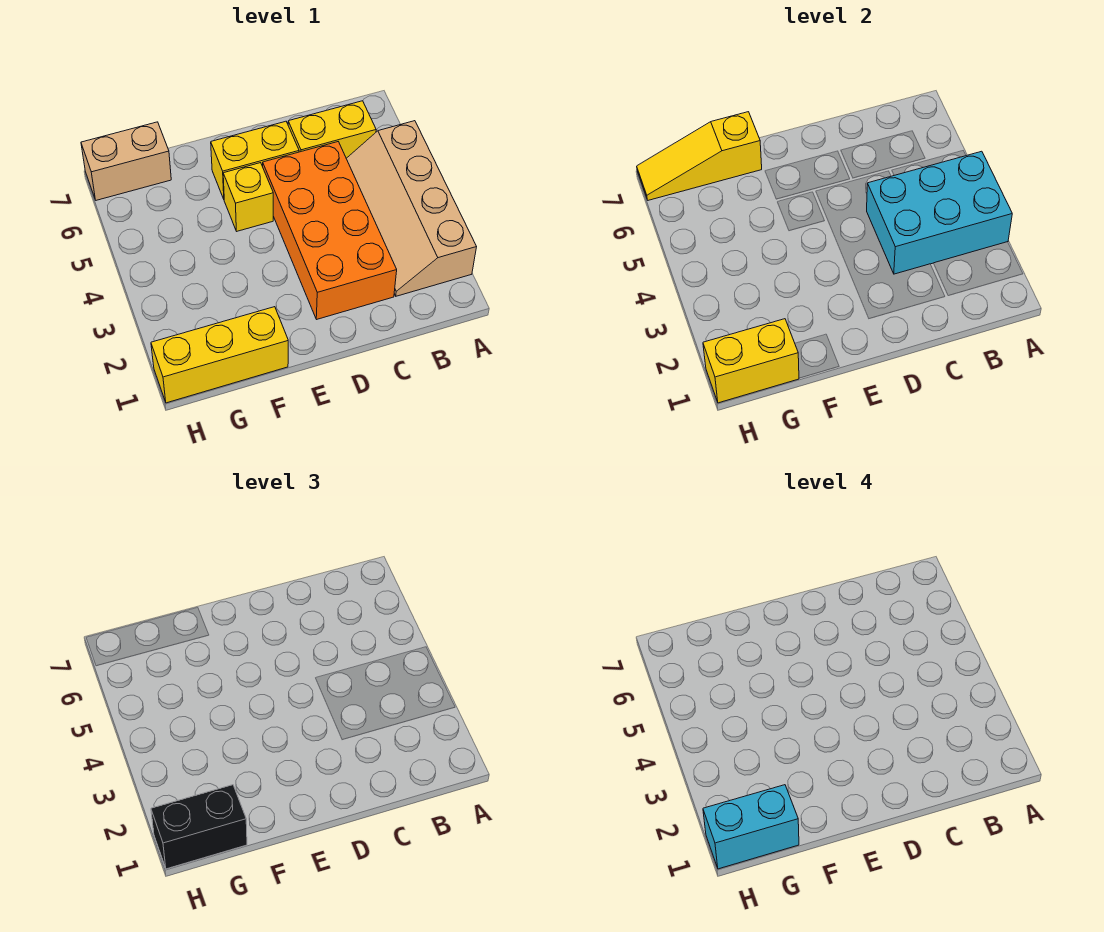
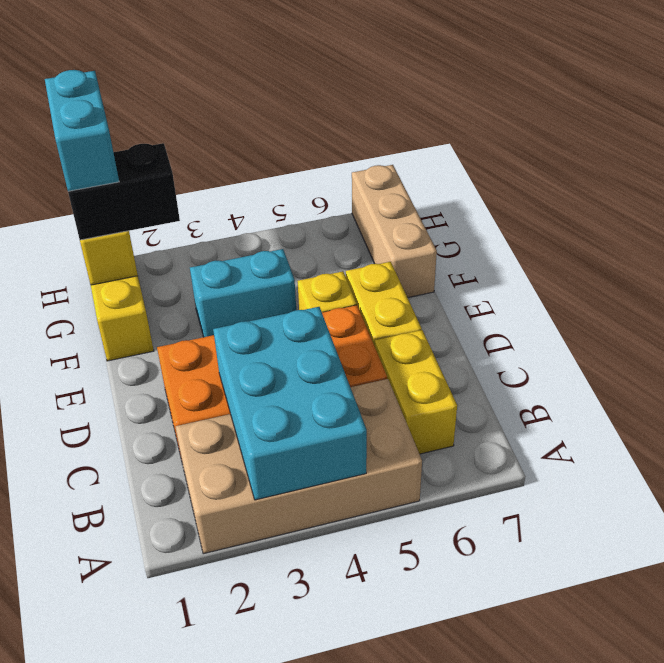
tan slope A2:B5 level 1 top A -> tan brick A2:B5 level 1
none -> cyan brick F3:F4 level 1
yellow slope F7:H7 level 2 top F -> none
black brick G1:H1 level 3 -> black brick G1:G2 level 3
tan brick G7:H7 level 1 -> tan brick F7:H7 level 1

